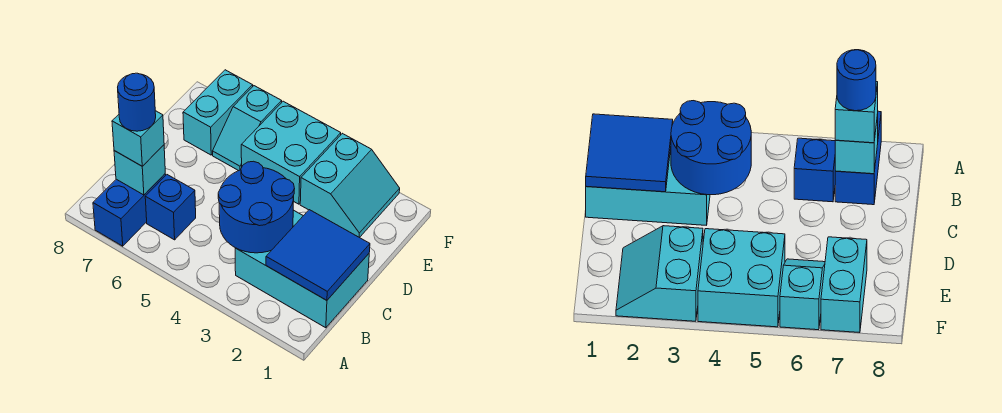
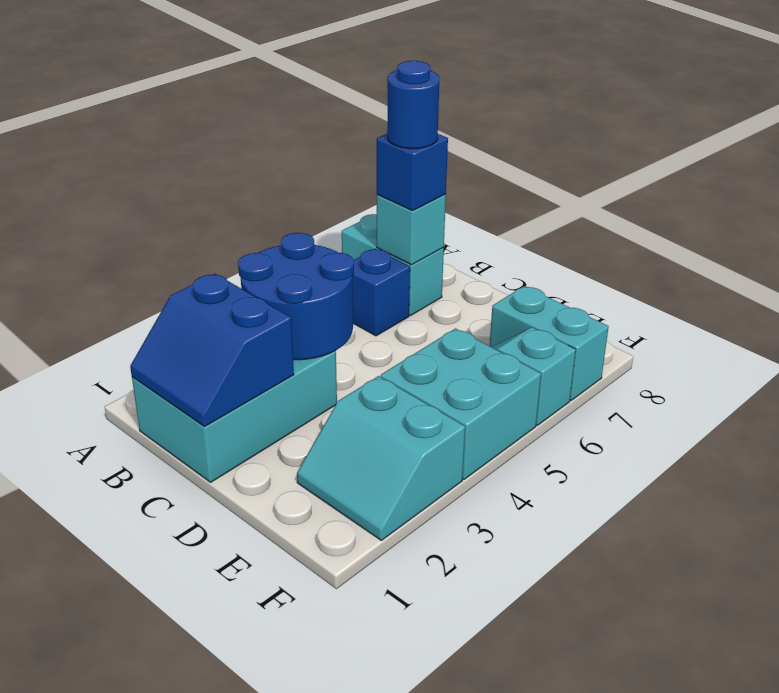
blue brick A7:B7 level 1 -> cyan brick A7:B7 level 1
blue tile B1:C2 level 2 -> blue slope B1:C2 level 2 top 2
cyan brick B7 level 3 -> blue brick B7 level 3

